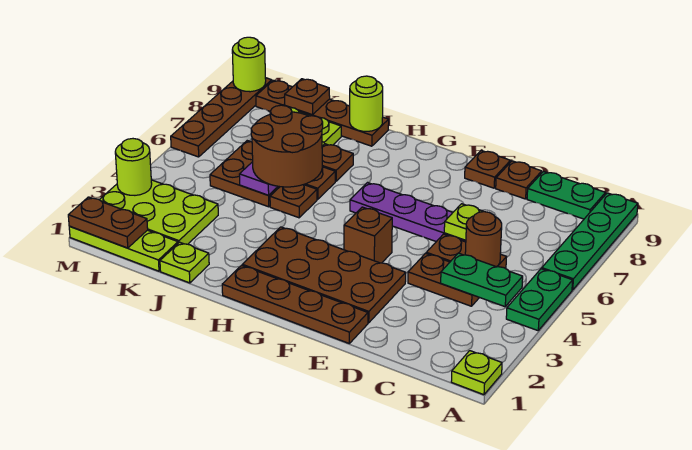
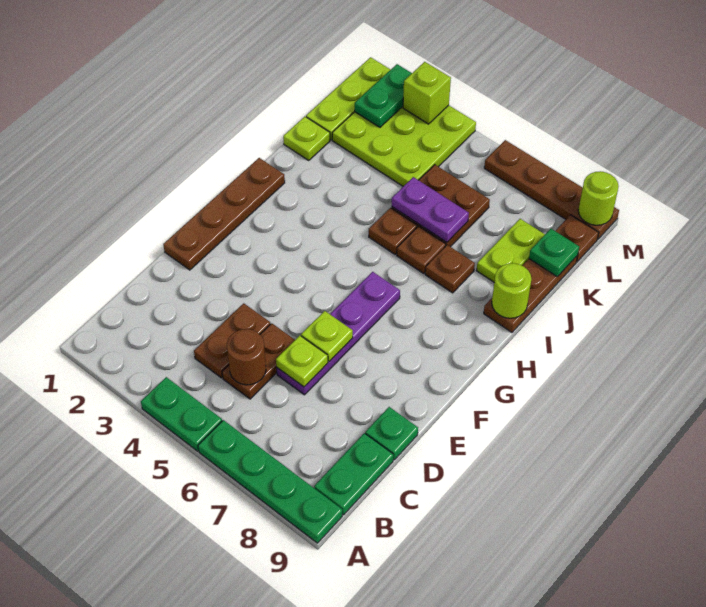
lime plate A1 level 1 -> lime plate E6 level 2
green plate B4:C4 level 2 -> green plate L2:M2 level 2
brown plate D9 level 1 -> green plate D9 level 1
brown plate E2:H3 level 1 -> none
brown plate E9 level 1 -> none
brown brick F4 level 1 -> none
brown round brick I5:J6 level 3 -> none
lime plate K2:M3 level 1 -> lime plate K2:M4 level 1
brown plate K9 level 2 -> green plate K9 level 2
brown plate L1:M1 level 2 -> none
lime round brick M3 level 2 -> lime brick M3 level 2

